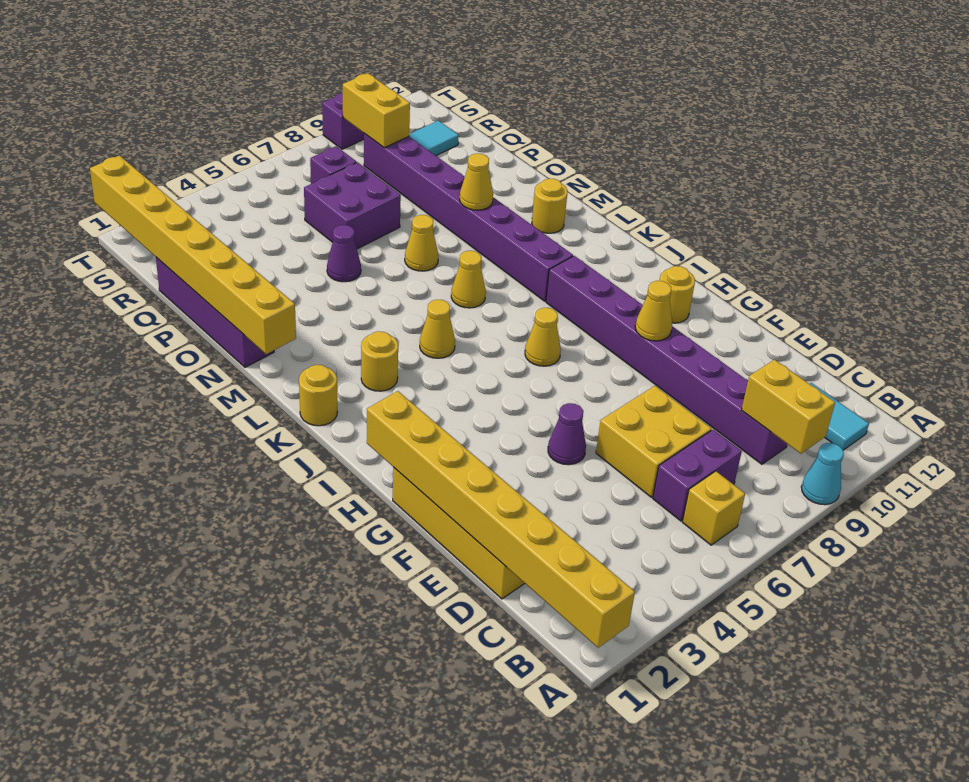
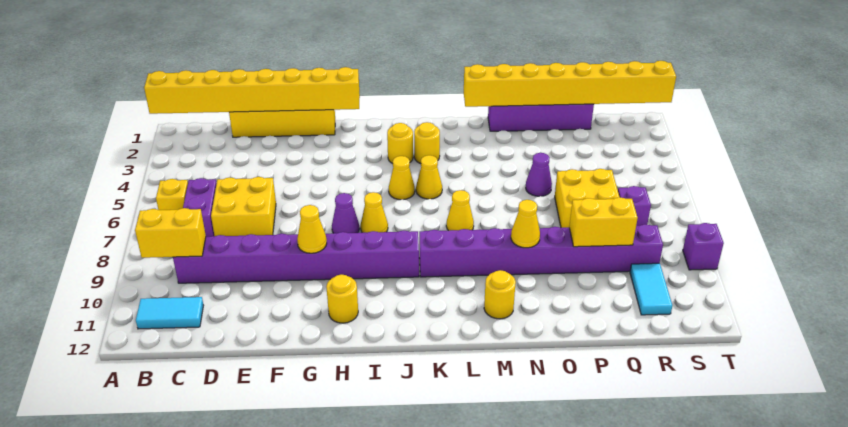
cyan cone A9 level 1 -> none
purple cone F5 level 1 -> purple cone H7 level 1
yellow round brick K1 level 1 -> yellow round brick J3 level 1
yellow cone N7 level 1 -> yellow cone J5 level 1
purple brick P6:Q7 level 1 -> yellow brick P6:Q7 level 1
yellow brick R9:S9 level 2 -> yellow brick P9:Q9 level 2

